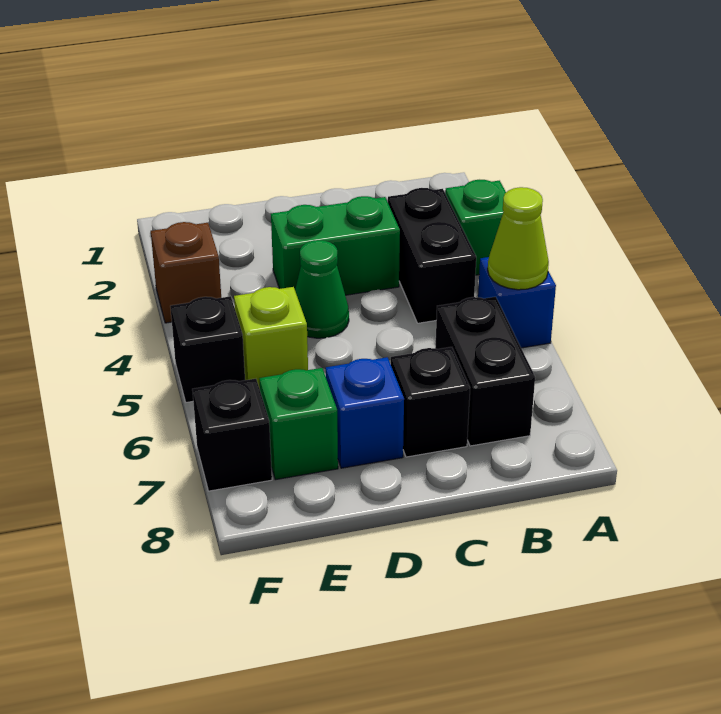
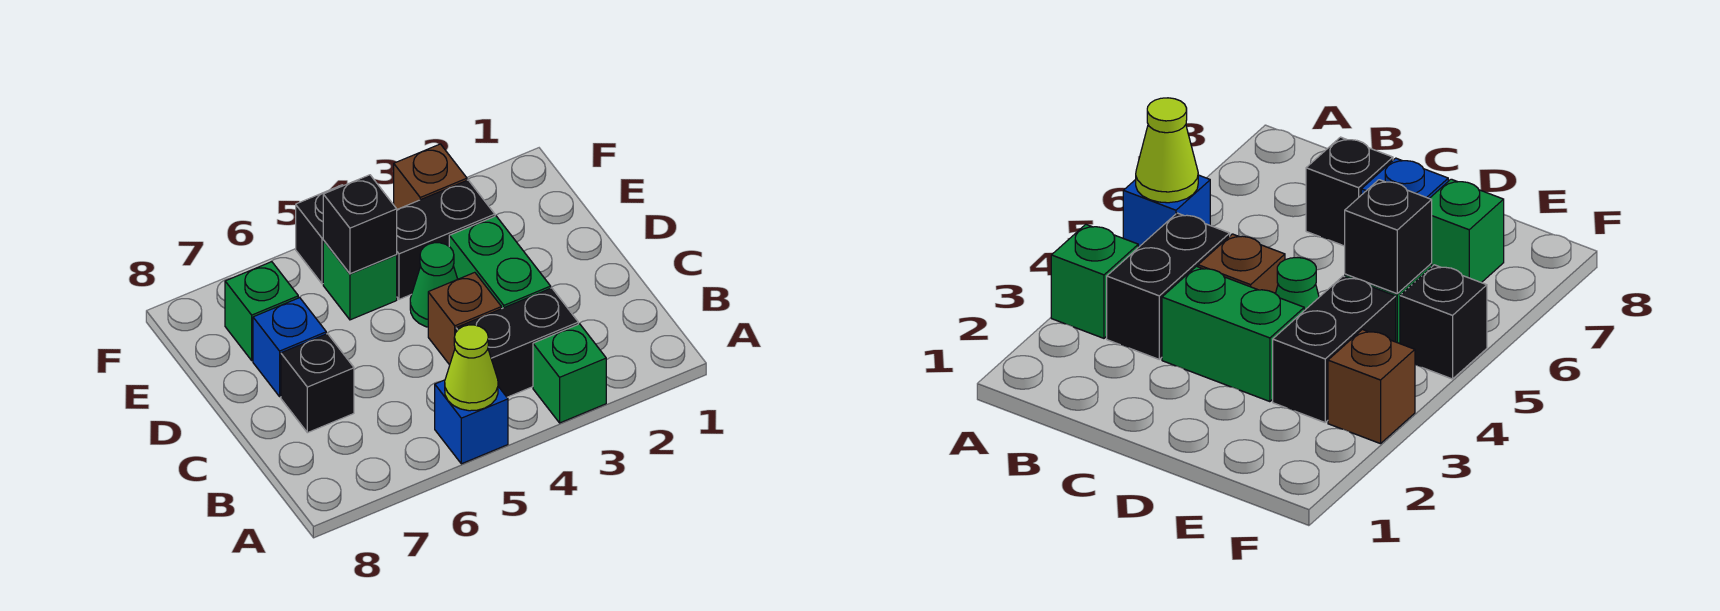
black brick B6:B7 level 1 -> black brick E3:E4 level 1
none -> brown brick C4 level 1
lime brick E5 level 1 -> green brick E5 level 1
black brick F7 level 1 -> black brick E5 level 2

